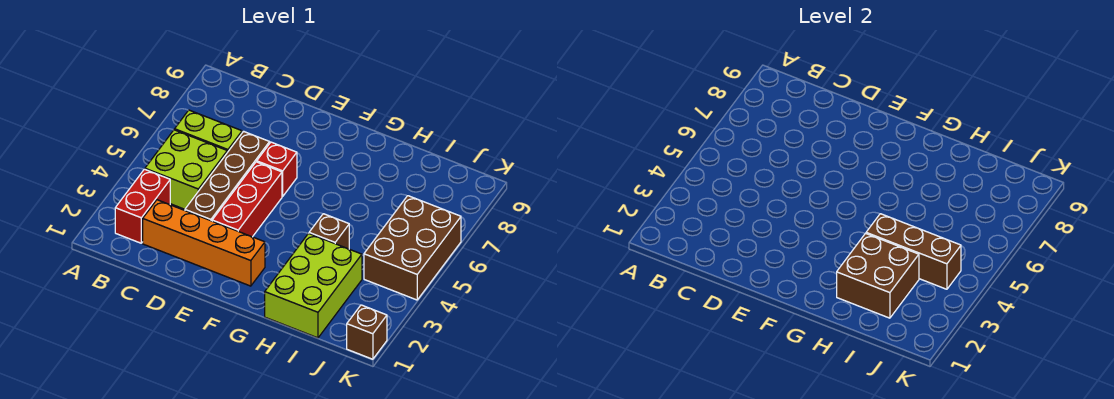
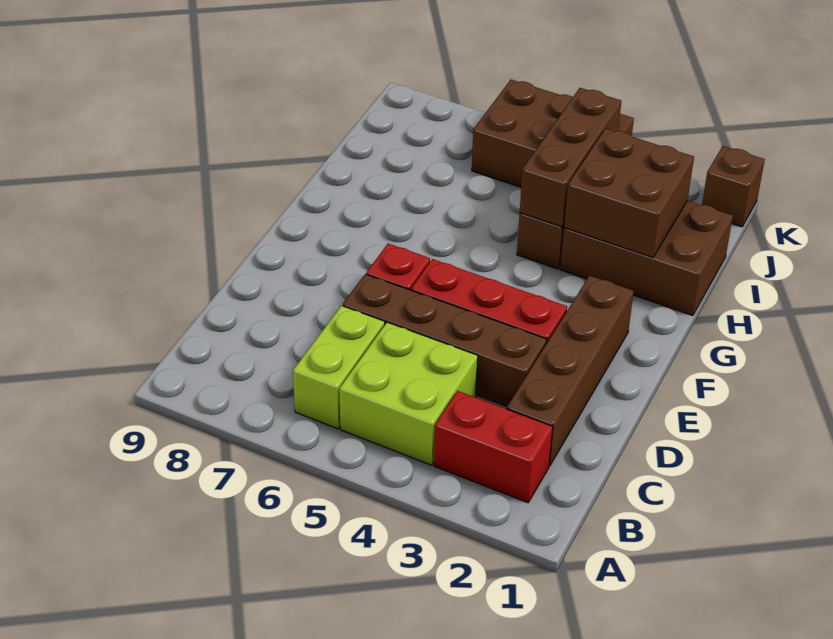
orange brick C2:F2 level 1 -> brown brick C2:F2 level 1
lime brick H1:I3 level 1 -> brown brick H1:I3 level 1

